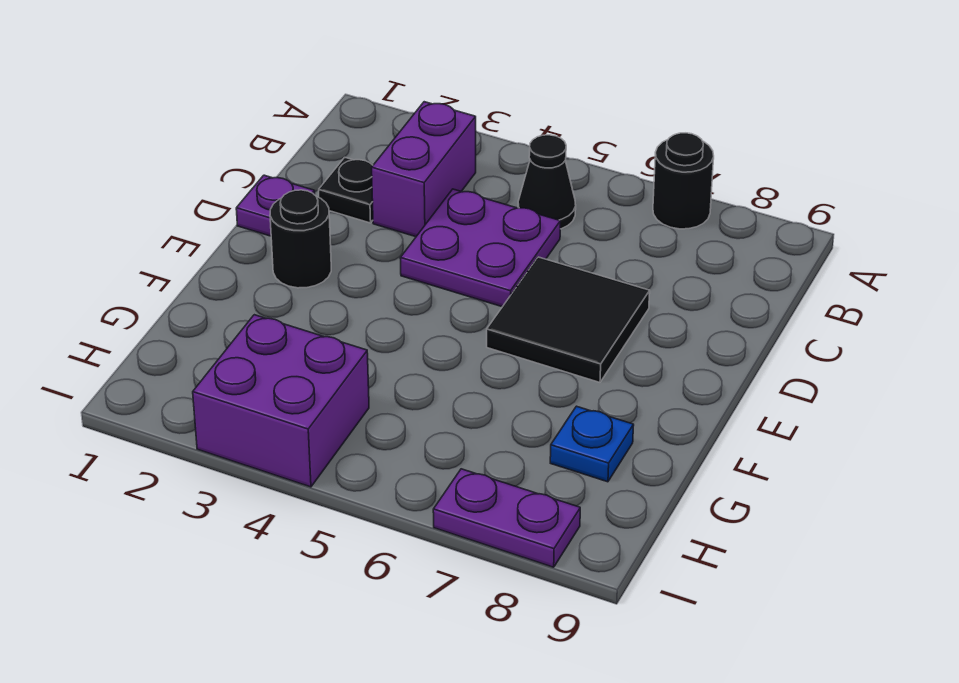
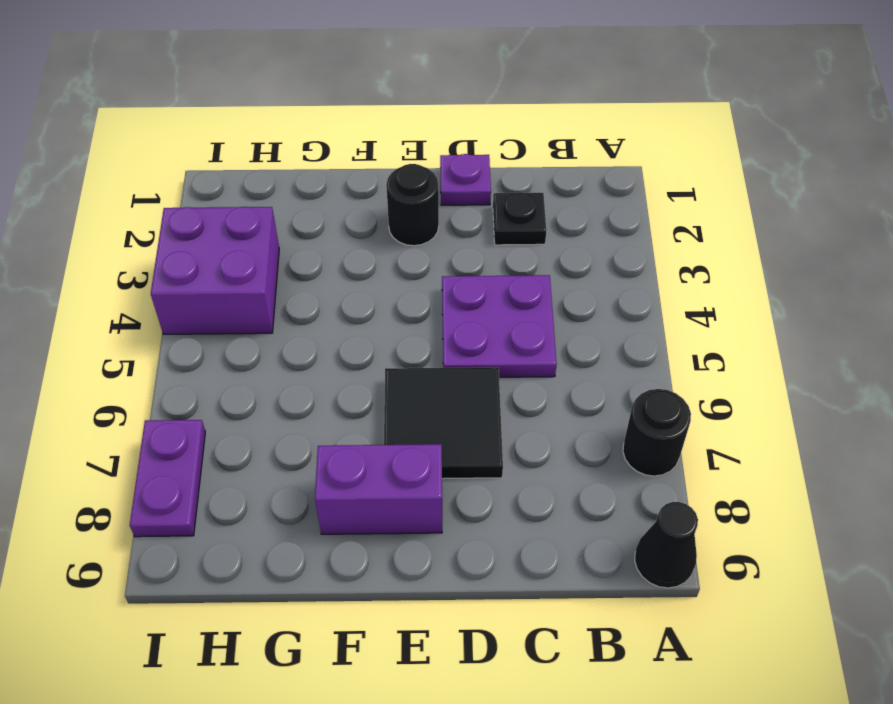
purple brick B3:C3 level 1 -> purple brick E8:F8 level 1
black cone B5 level 1 -> black cone A9 level 1
blue plate G8 level 1 -> none

